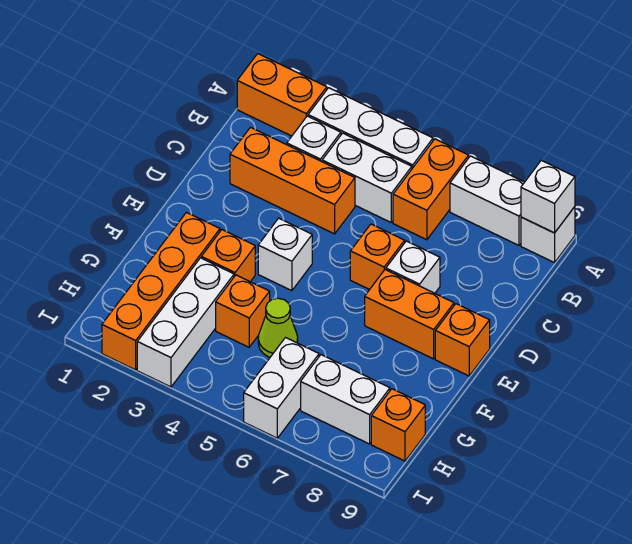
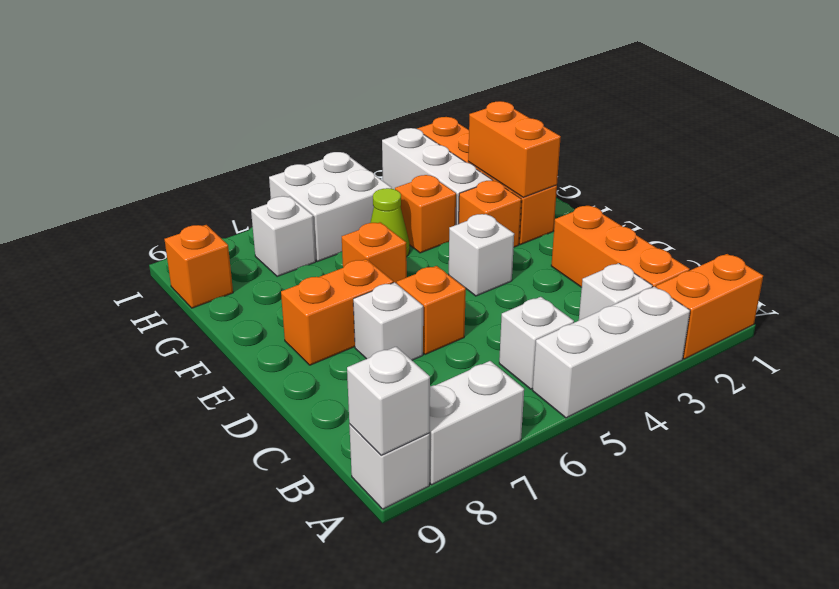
orange brick A6:B6 level 1 -> orange brick F2:G2 level 2
white brick B4:B5 level 1 -> white brick B5 level 1
orange brick C2:C4 level 1 -> orange brick B2:D2 level 1
orange brick E9 level 1 -> orange brick F6 level 1
white brick H6:I6 level 1 -> white brick H5:I6 level 1
white brick H7:H8 level 1 -> white brick H7 level 1

